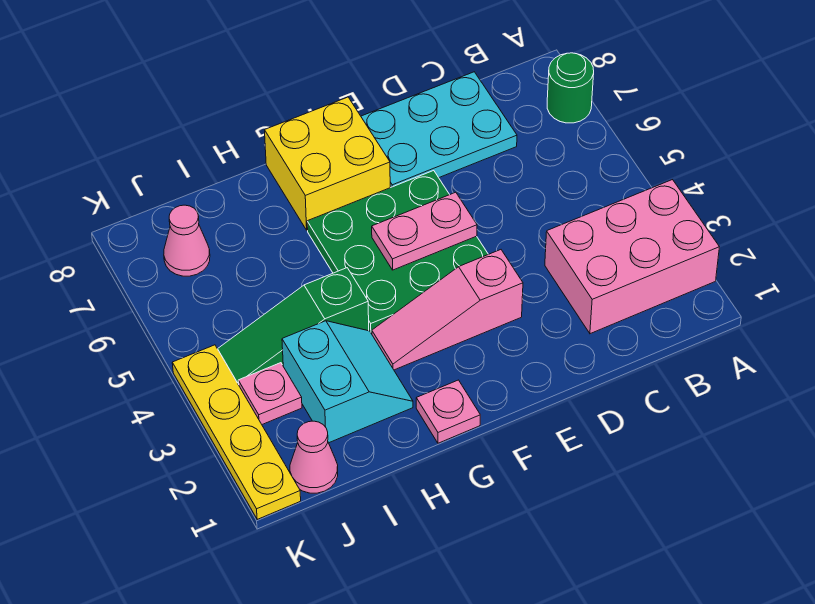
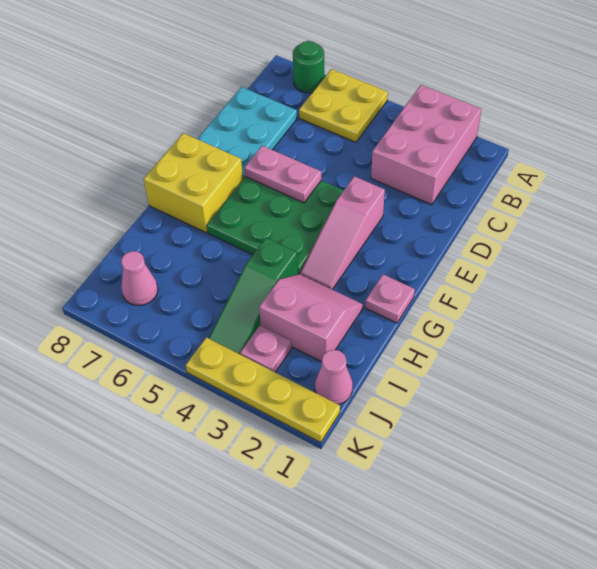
none -> yellow plate A5:B6 level 1
pink plate E5:F5 level 2 -> pink plate E5:E6 level 2
cyan slope H2:I3 level 1 top I -> pink slope H2:I3 level 1 top I

